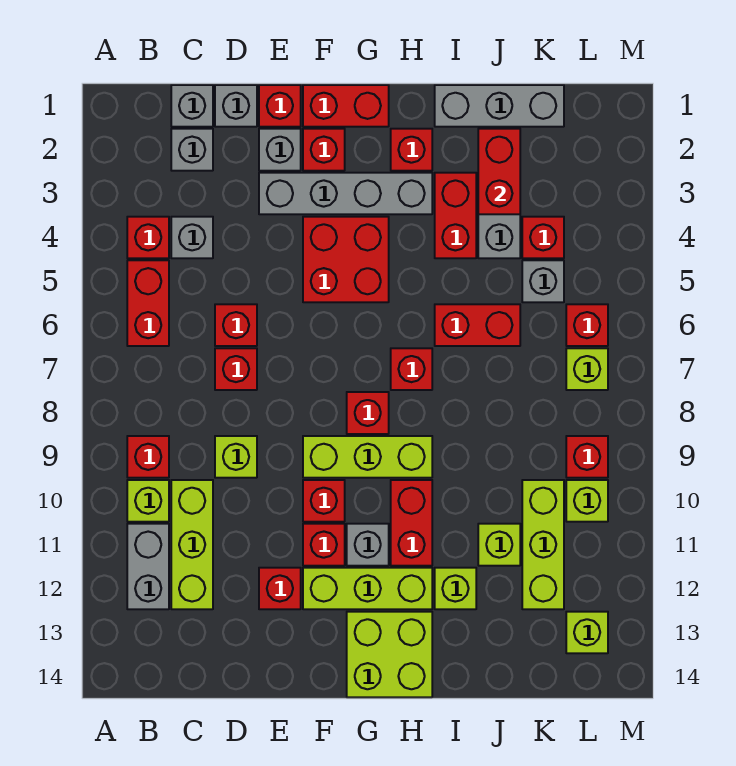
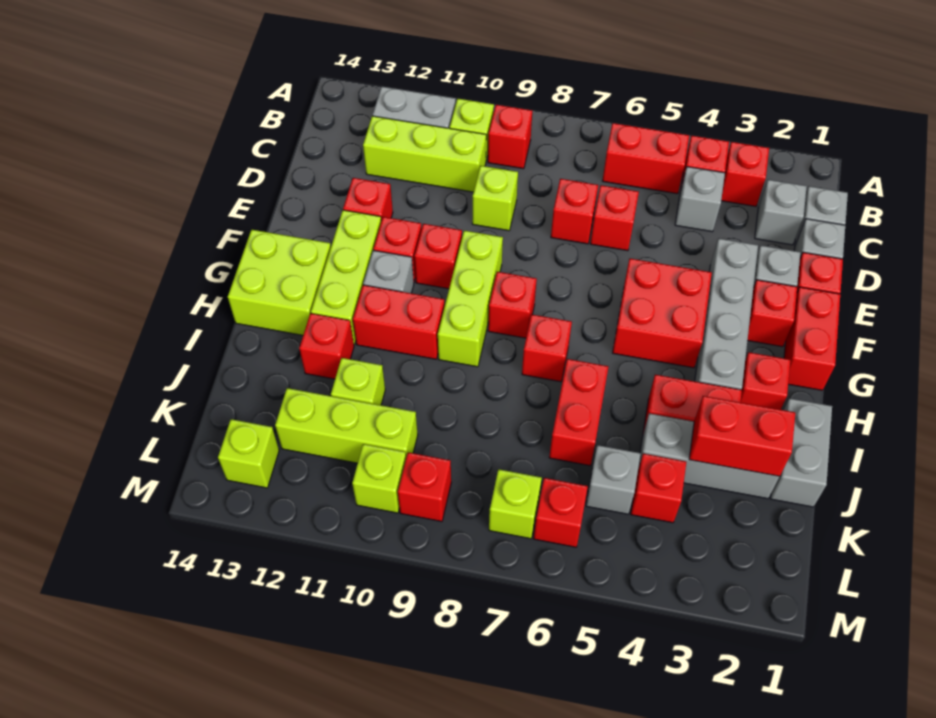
none -> red brick B3 level 1
grey brick I1:K1 level 1 -> grey brick I1:J1 level 1
lime brick I12 level 1 -> red brick I12 level 1

